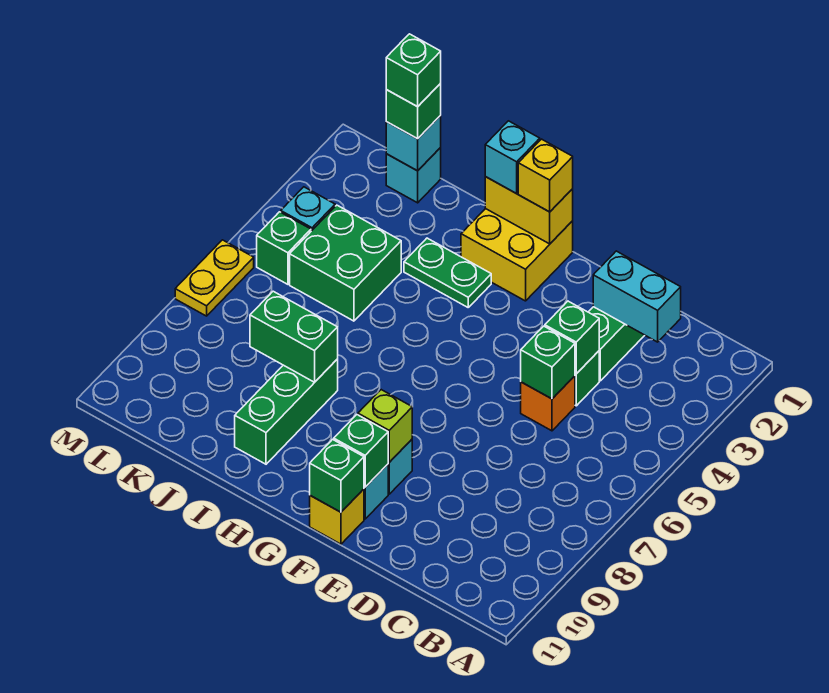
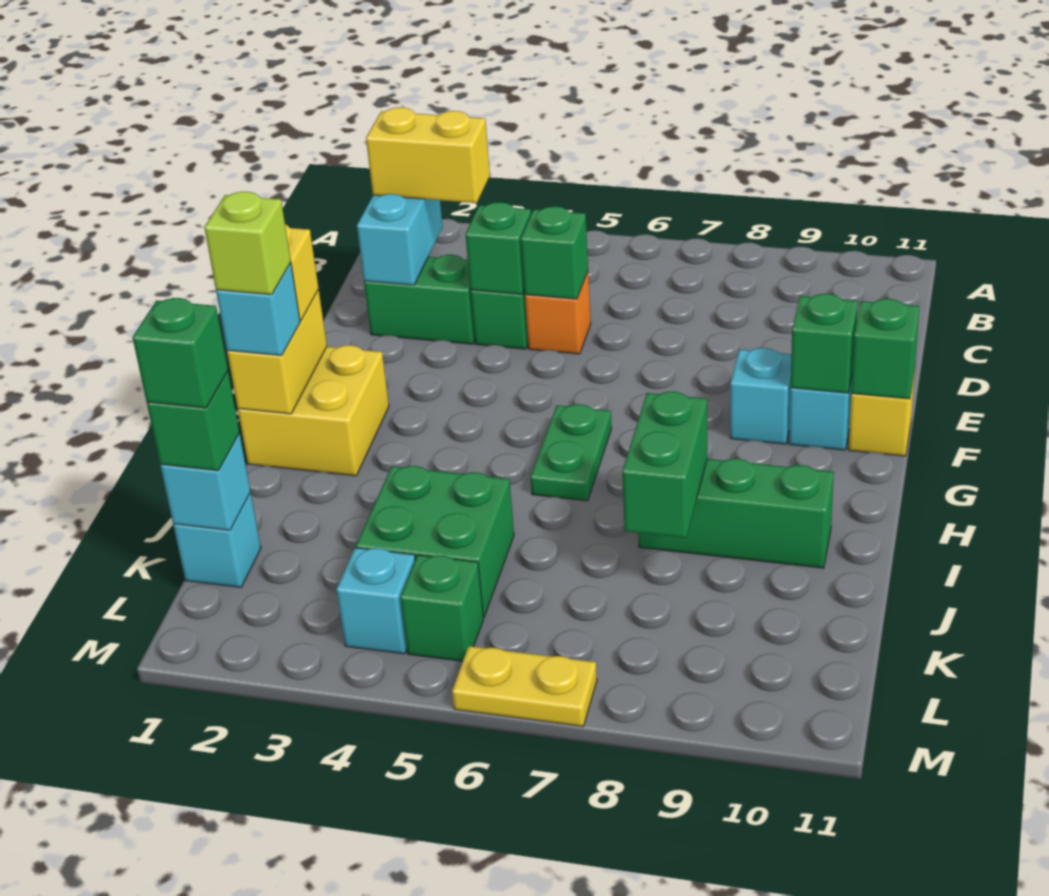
none -> yellow brick C2:C3 level 3
lime brick F9 level 2 -> lime brick H1 level 4
green plate H3:I3 level 1 -> green plate G6:H6 level 1

